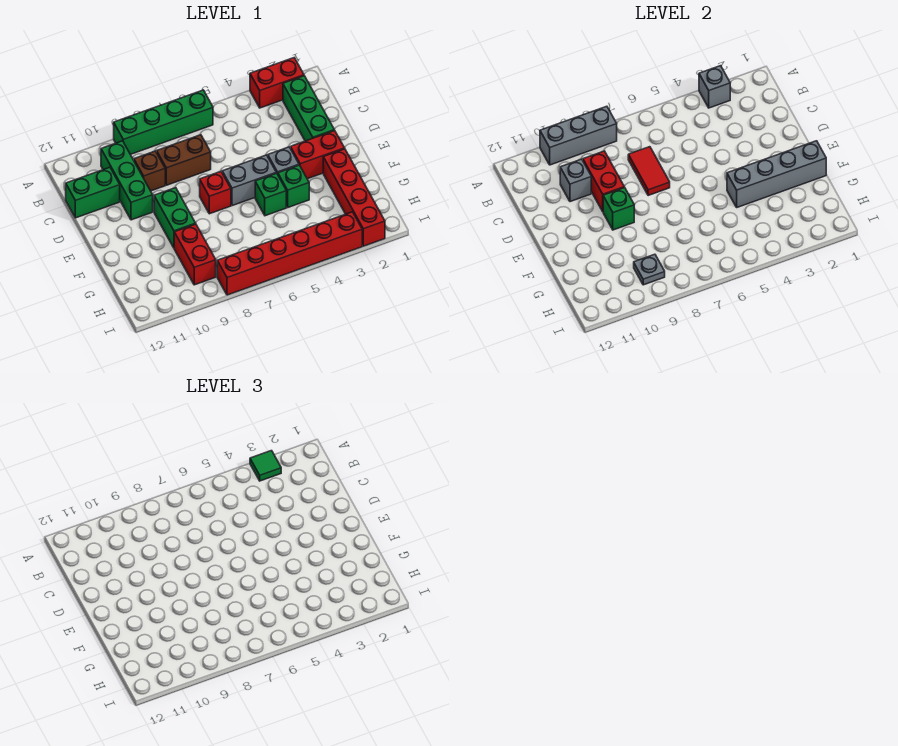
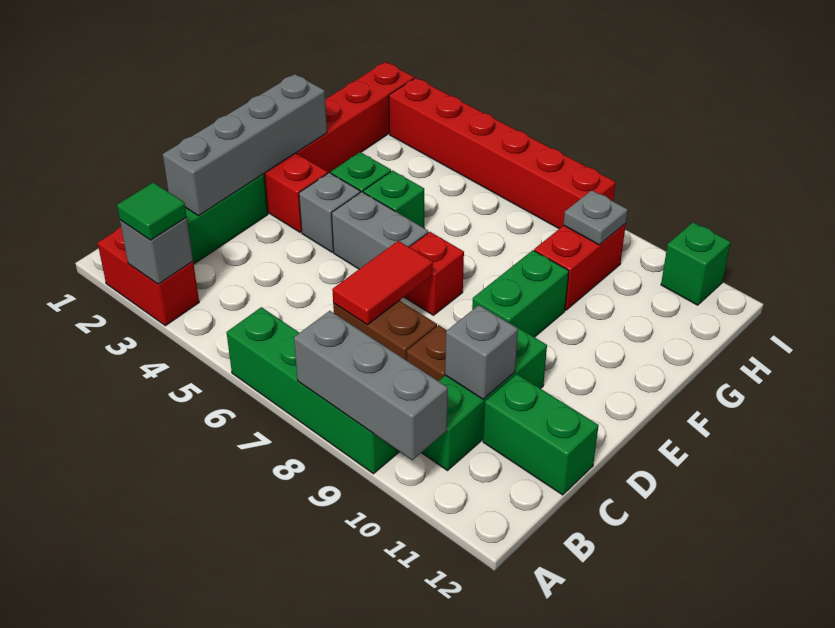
red brick C9:D9 level 2 -> none
green brick E9 level 2 -> green brick I11 level 1
grey brick F1:F4 level 2 -> grey brick C2:F2 level 2

